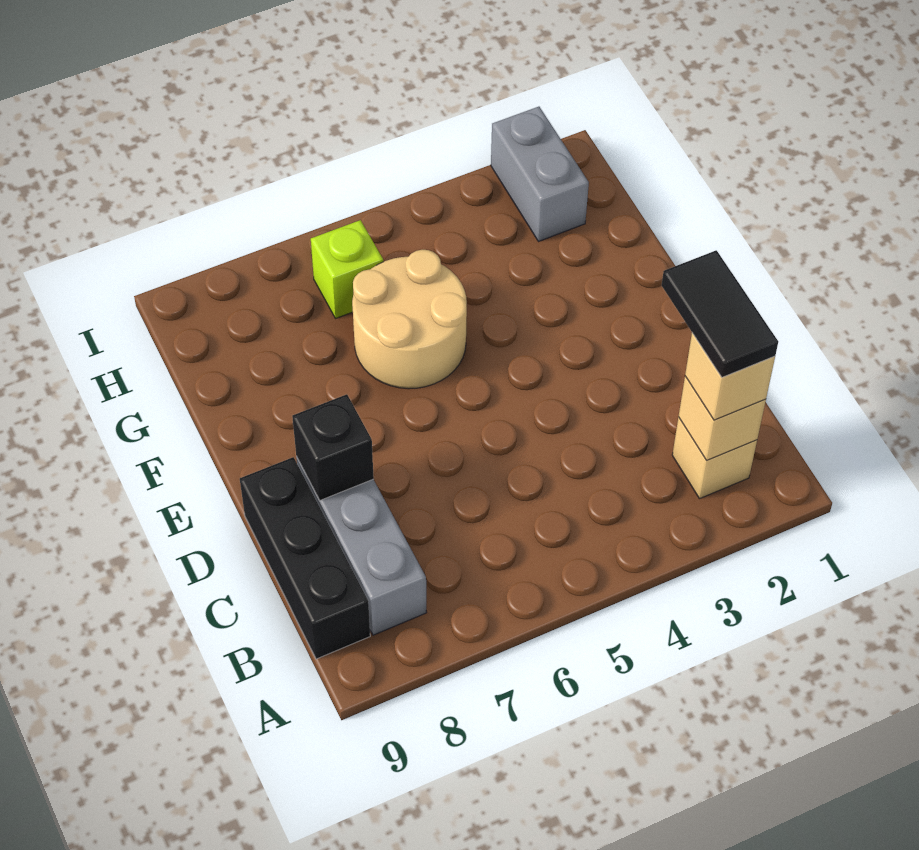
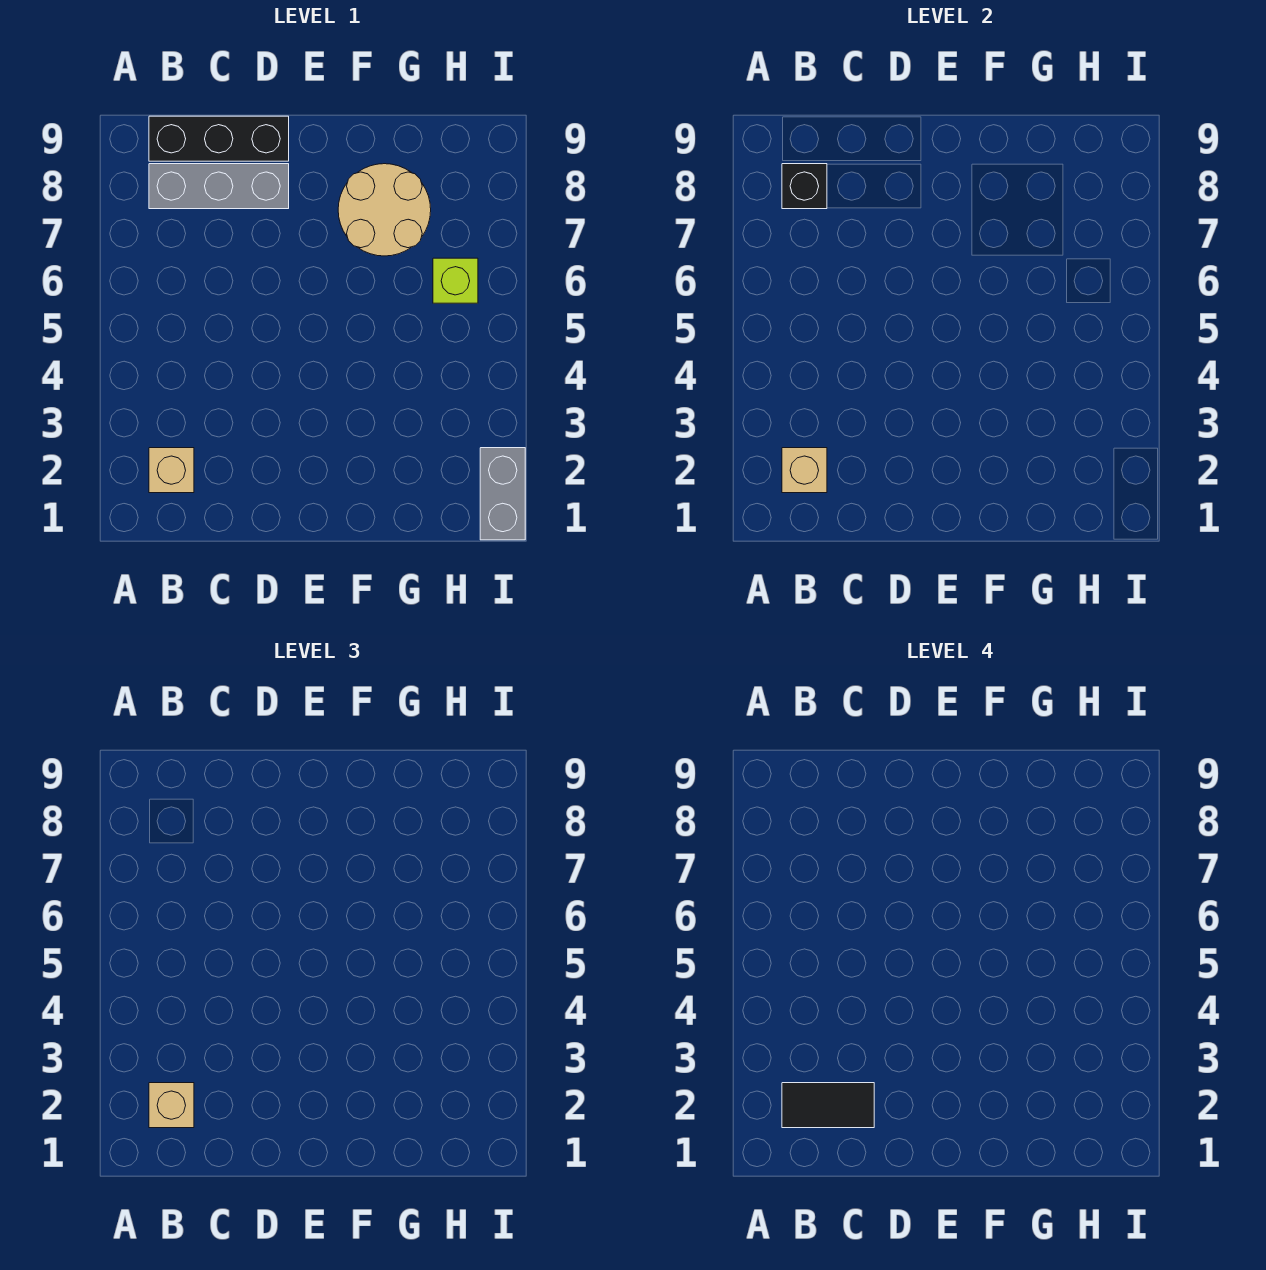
black brick D8 level 2 -> black brick B8 level 2
tan round brick F5:G6 level 1 -> tan round brick F7:G8 level 1
grey brick H2:I2 level 1 -> grey brick I1:I2 level 1

